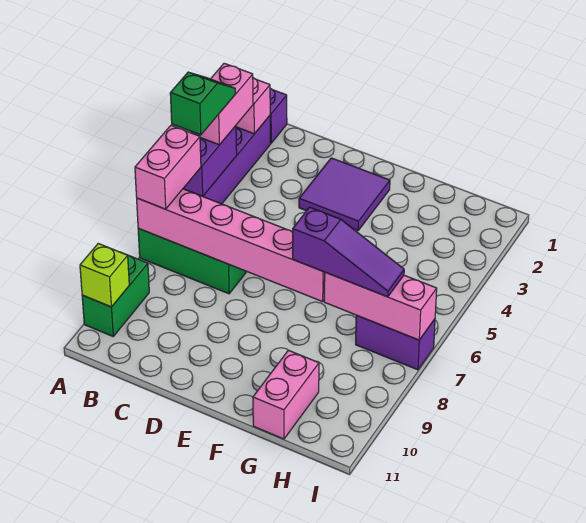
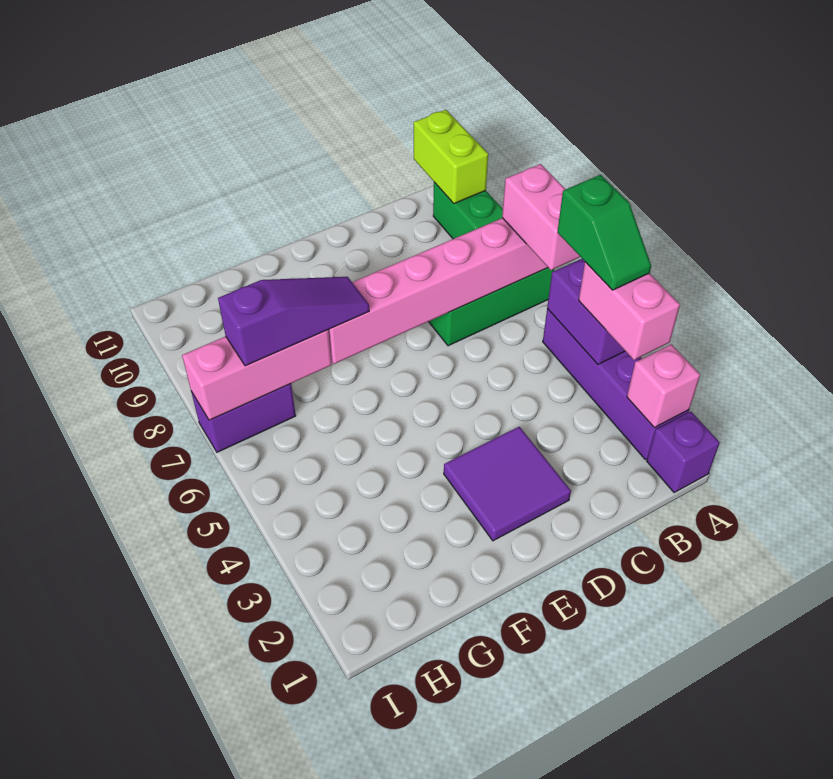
lime brick A10 level 2 -> lime brick A10:A11 level 2
purple slope F7:H7 level 3 top F -> purple slope F7:H7 level 3 top H
pink brick G10:G11 level 1 -> none

